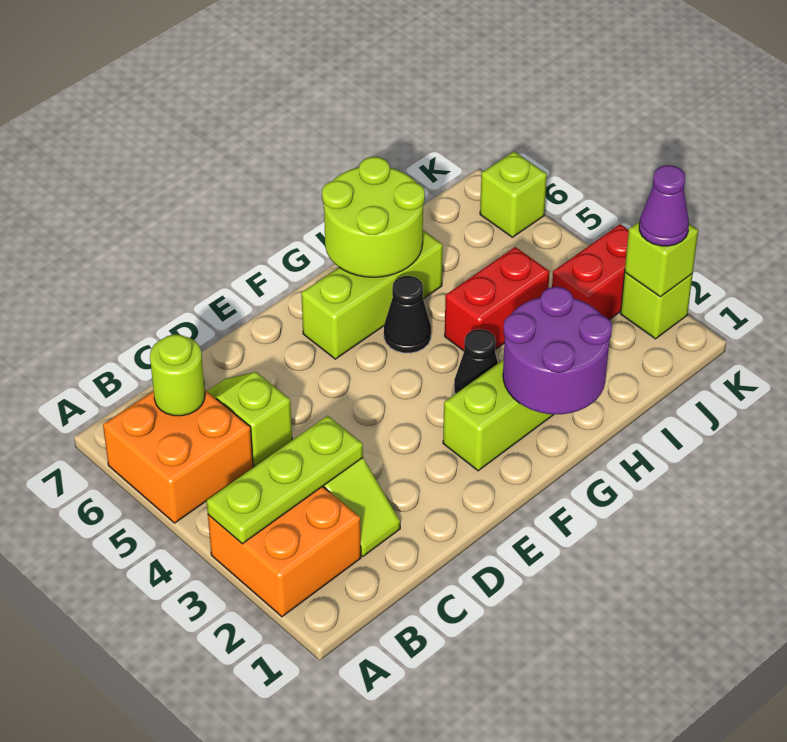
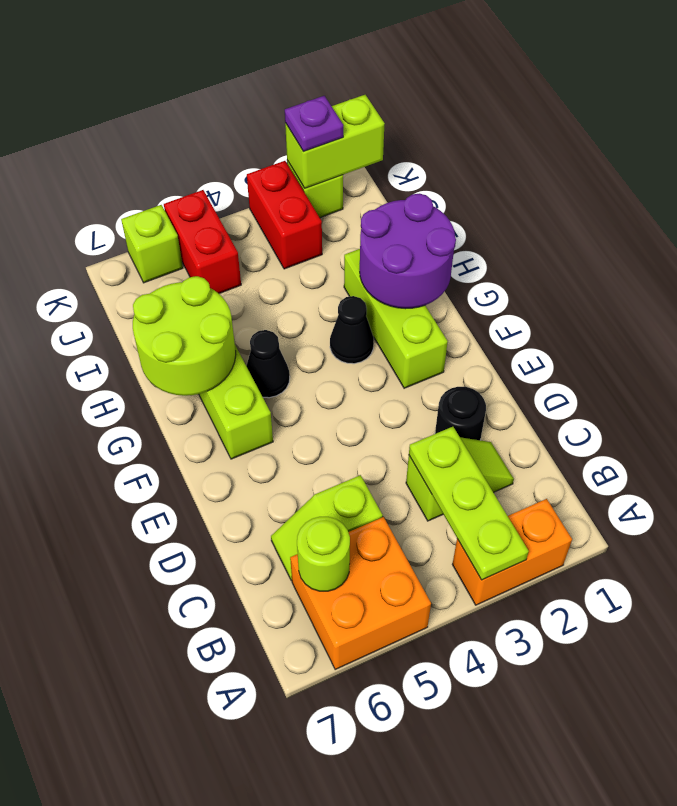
orange brick A2:B3 level 1 -> orange brick A2:A3 level 1
none -> black round brick D2 level 1
red brick H4:I4 level 1 -> red brick J5:K5 level 1
lime brick K2 level 2 -> lime brick K1:K2 level 2
purple cone K2 level 3 -> purple plate K2 level 3

